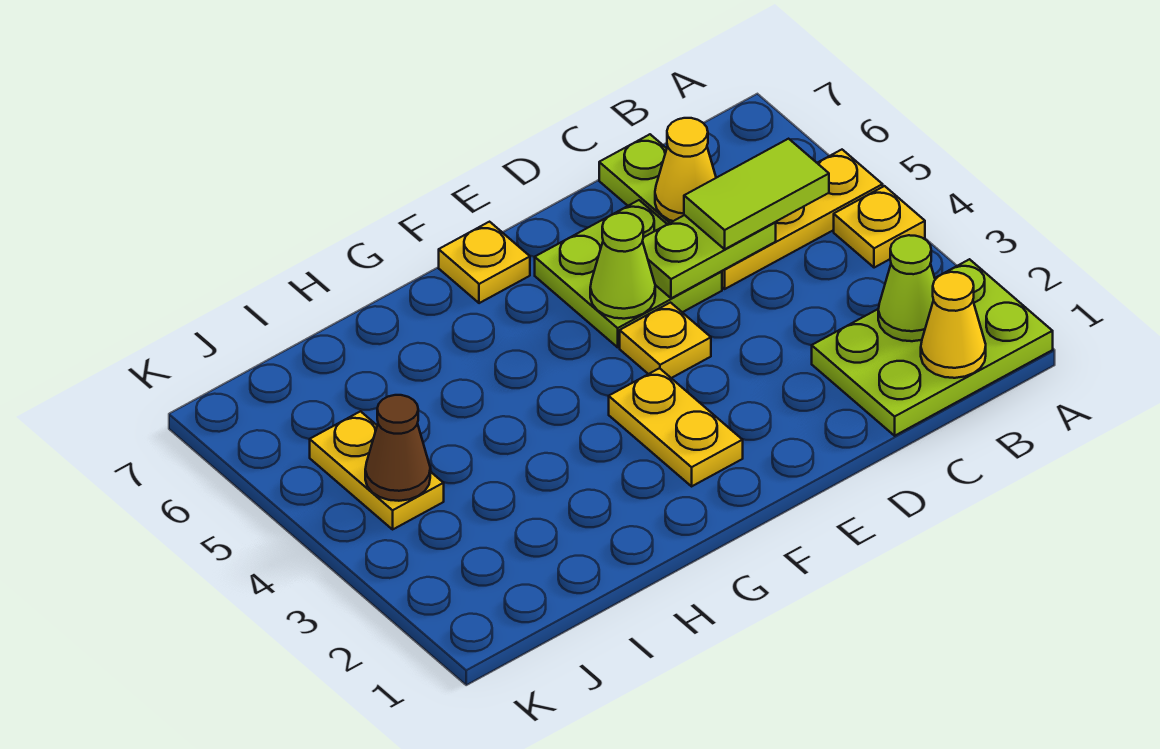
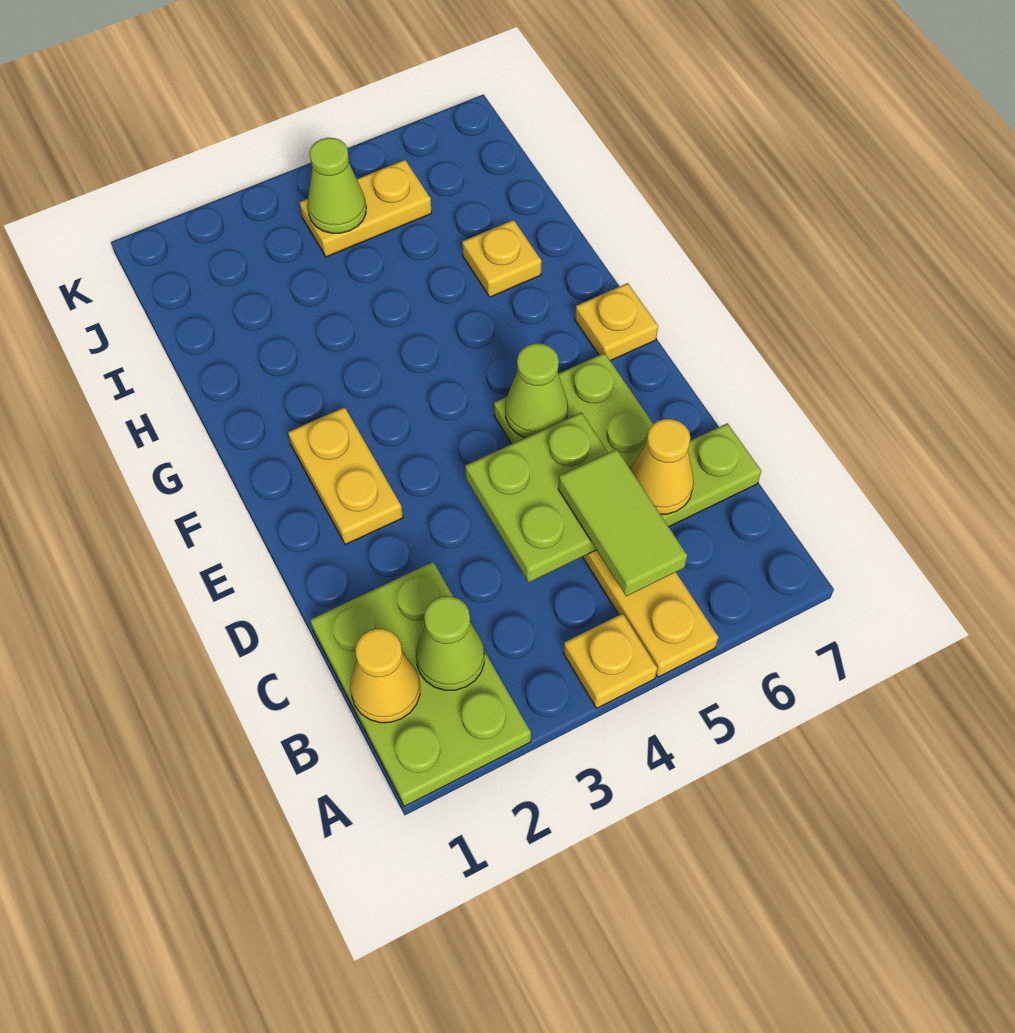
lime plate C5:D5 level 2 -> lime plate C4:D5 level 2
yellow plate E4 level 1 -> yellow plate H6 level 1
yellow plate F2:F3 level 1 -> yellow plate E2:F2 level 1
brown cone J4 level 2 -> lime cone J4 level 2

